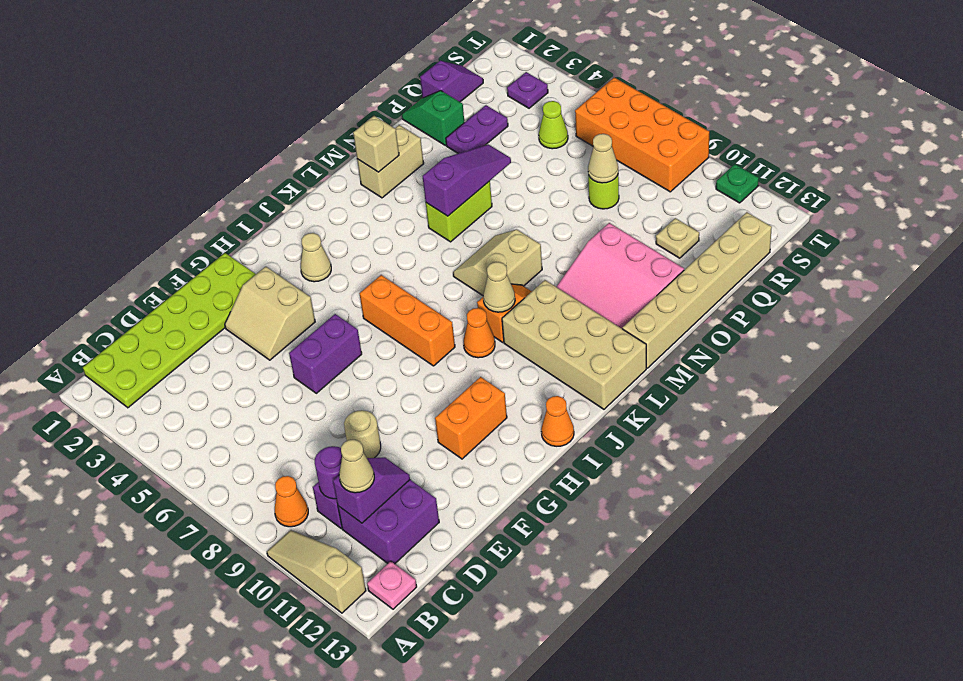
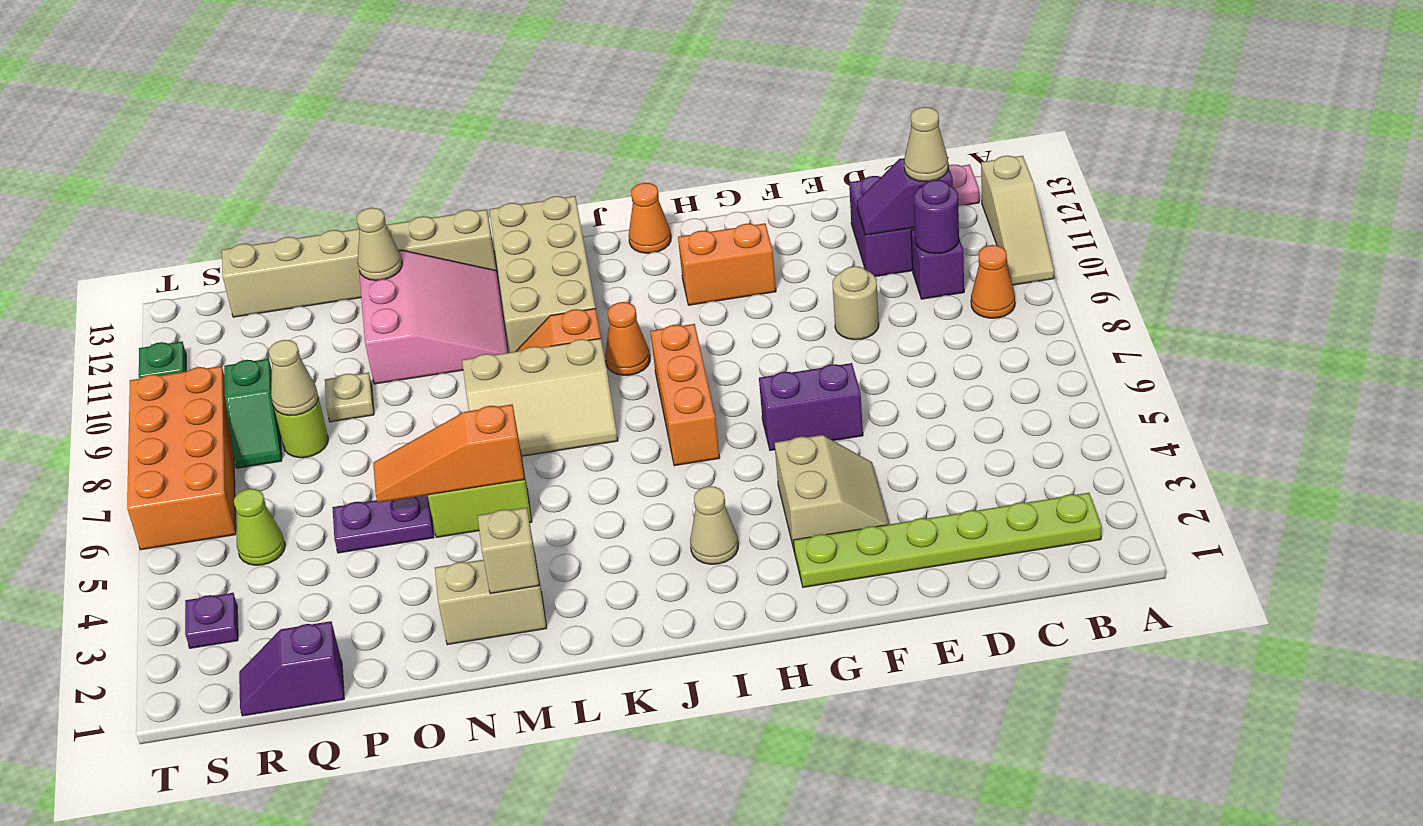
lime plate B1:G2 level 1 -> lime plate B2:G2 level 1
tan cone K9 level 2 -> tan cone O12 level 2
tan slope L7:M8 level 1 top 8 -> tan slope K7:M8 level 1 top 8
purple slope M5:O5 level 2 top M -> orange slope M5:O5 level 2 top M
green slope P1:P2 level 1 top 2 -> green slope R8:R9 level 1 top 9
purple plate P3:Q3 level 1 -> purple plate O5:P5 level 1
tan plate Q11 level 1 -> tan plate P9 level 1

